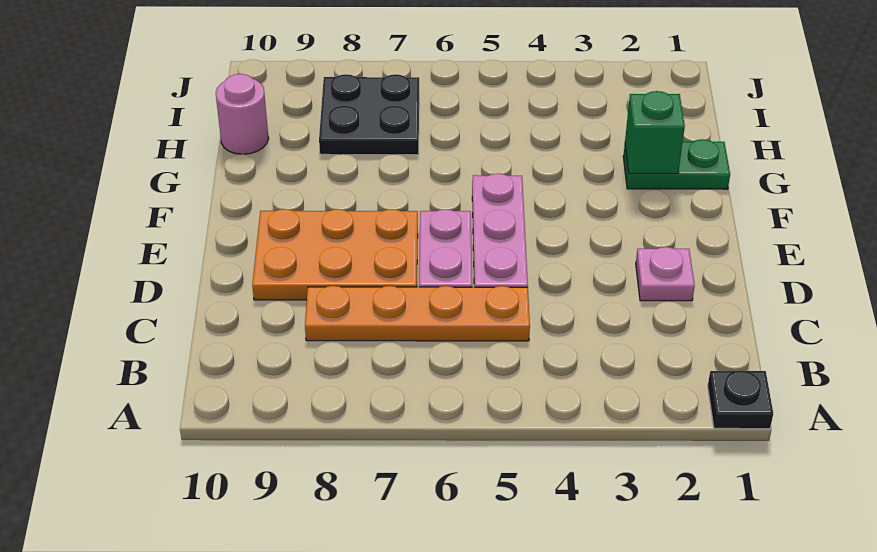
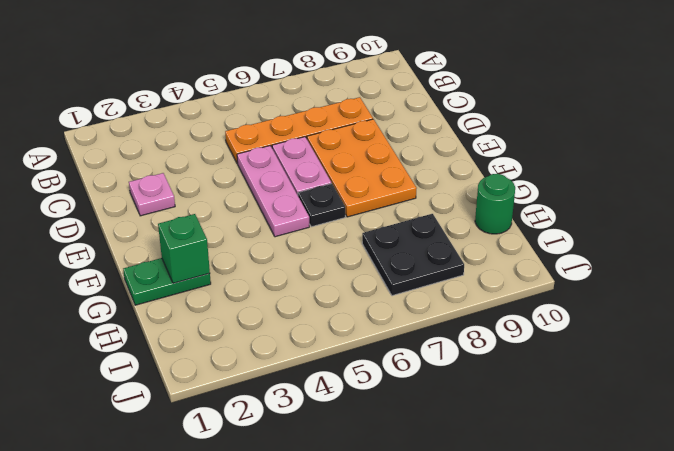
black plate A1 level 1 -> black plate F6 level 1
orange plate D7:E9 level 1 -> orange plate D7:F8 level 1
pink round brick H10 level 1 -> green round brick H10 level 1

